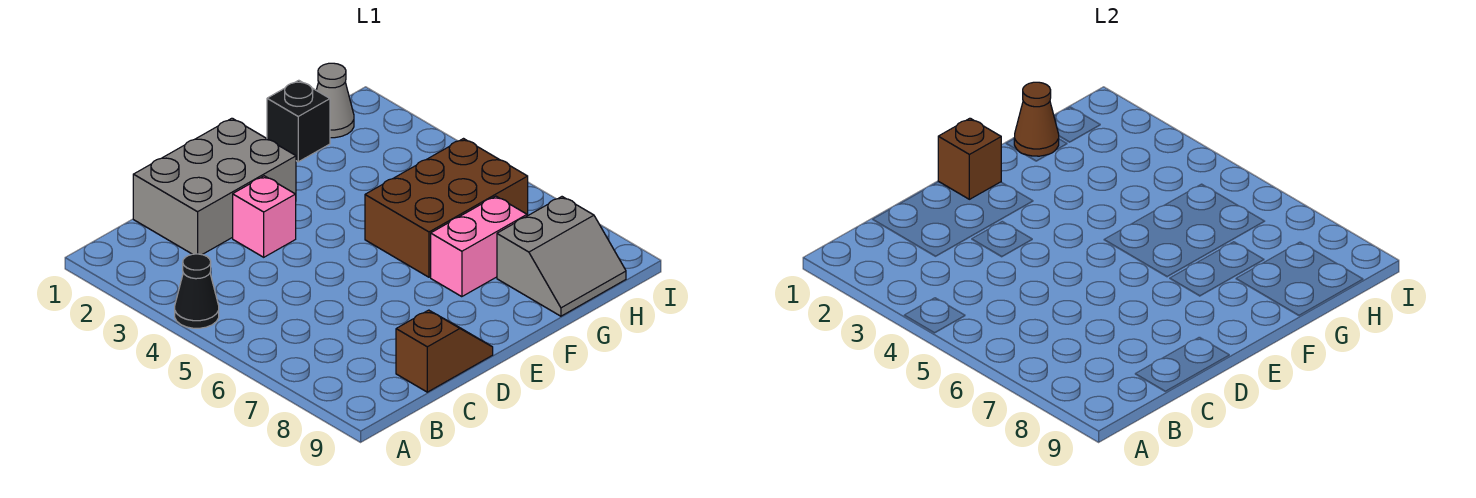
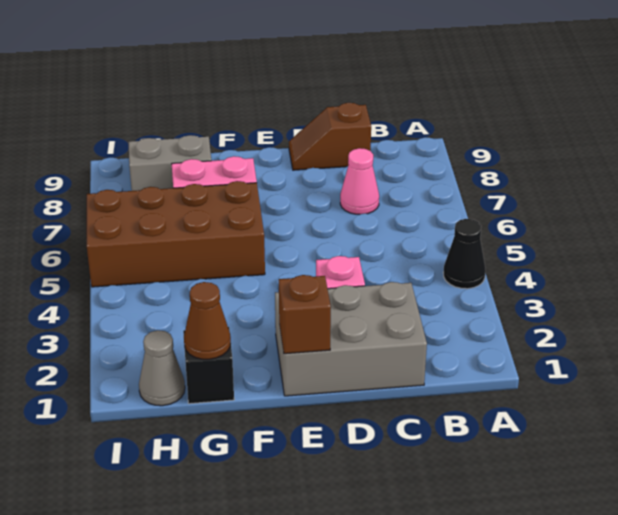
none -> pink cone C7 level 1
brown brick F5:H6 level 1 -> brown brick F5:I6 level 1

